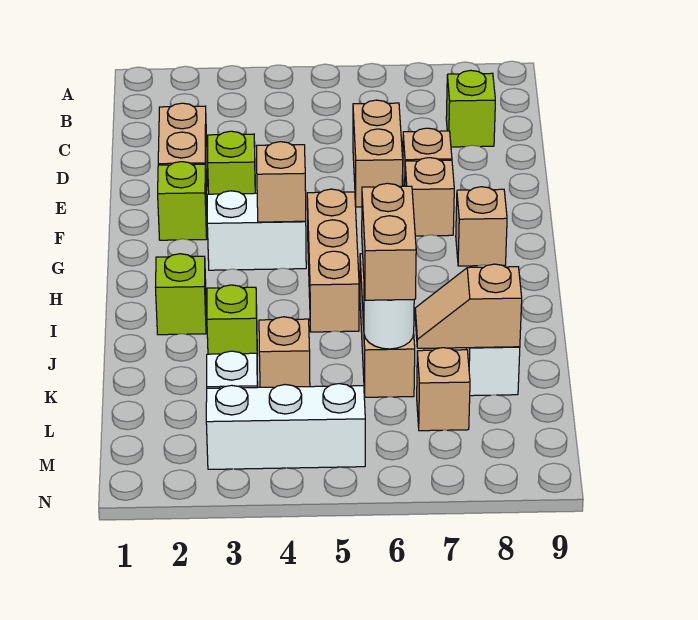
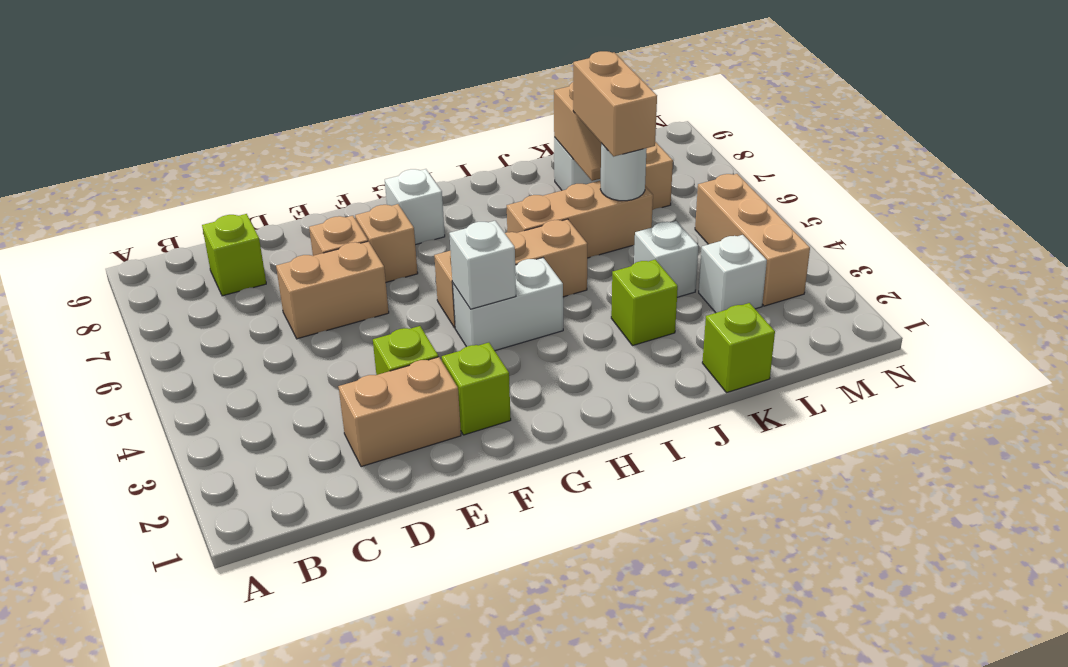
white brick G3:G4 level 1 -> white brick G4:H4 level 1
tan brick G4 level 2 -> white brick G4 level 2
tan brick G8 level 1 -> white brick G8 level 1
lime brick I2 level 1 -> lime brick K1 level 1
tan brick J6:K6 level 3 -> tan brick K6:K7 level 3
tan brick K4 level 1 -> white brick K4 level 1
white brick M3:M5 level 1 -> tan brick M3:M5 level 1

